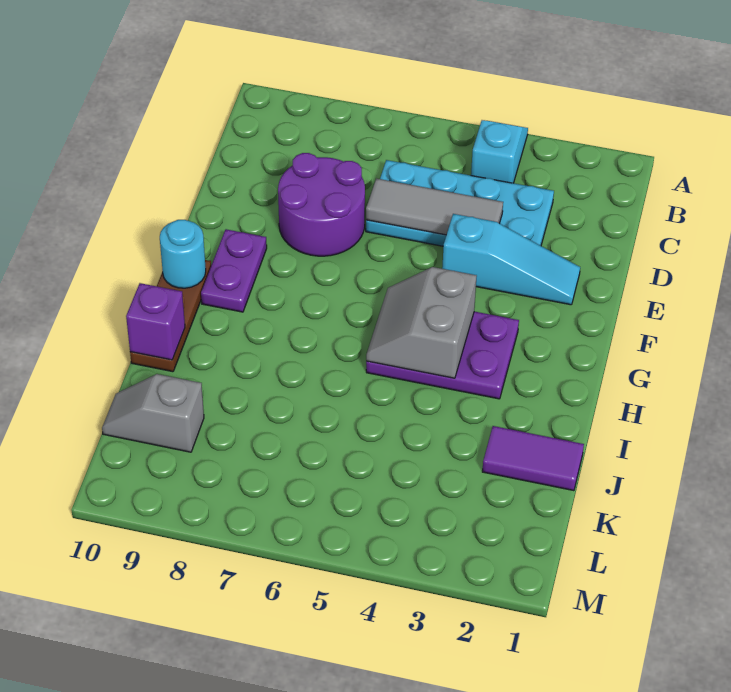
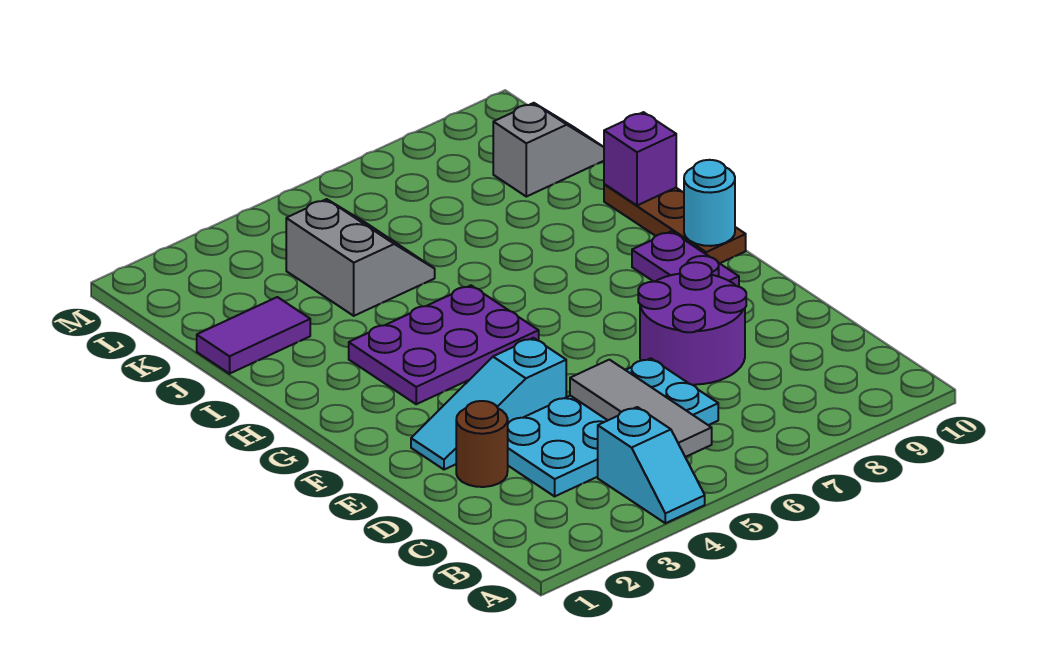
none -> brown round brick D2 level 1
grey tile D4:D6 level 2 -> grey tile B5:D5 level 2
grey slope G4:H5 level 2 top 4 -> grey slope J4:K5 level 1 top 4

